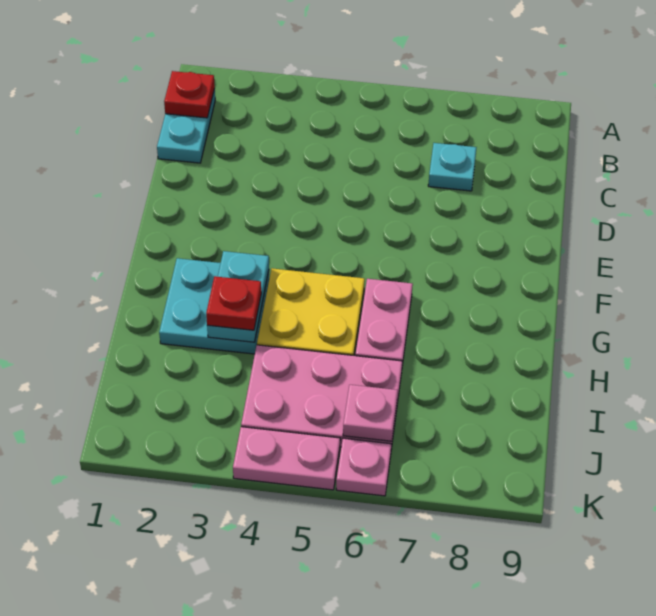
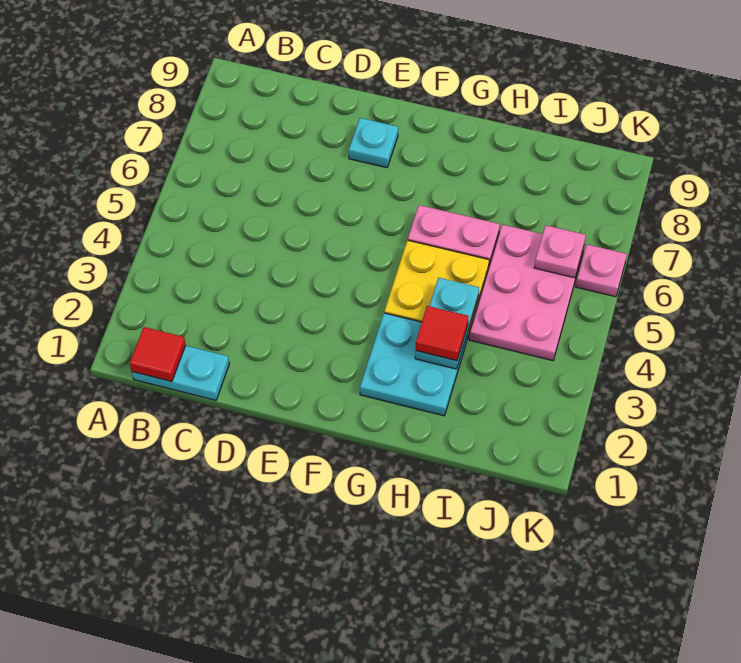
red plate B1 level 2 -> red tile B1 level 2
cyan plate C7 level 1 -> cyan plate E8 level 1
cyan plate G3:H3 level 2 -> cyan plate H3:H4 level 2
red plate H3 level 3 -> red tile H3 level 3
pink plate K4:K5 level 1 -> none

